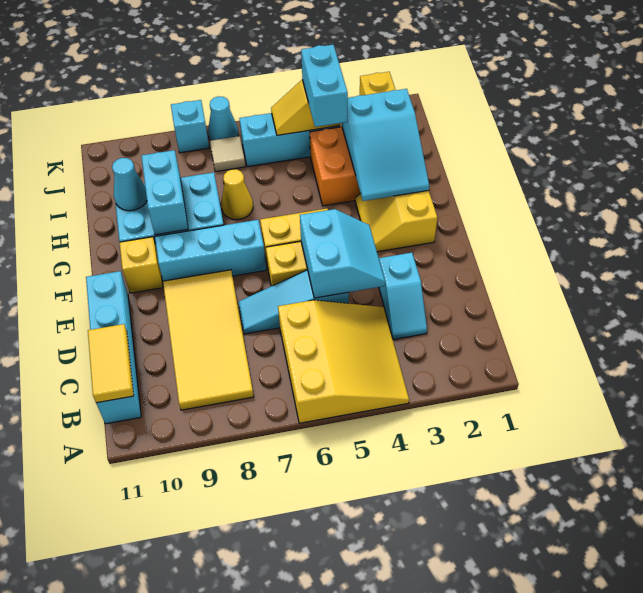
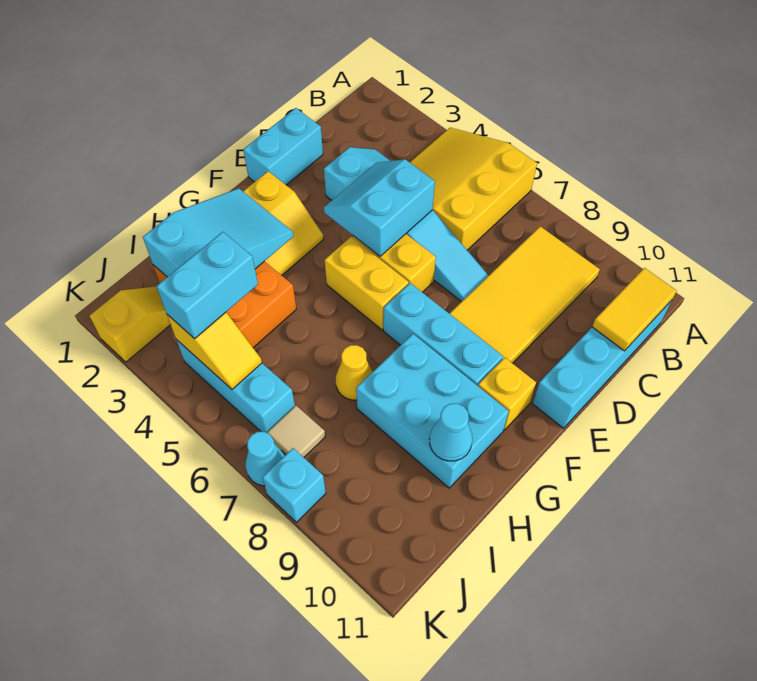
cyan brick G9:H9 level 2 -> cyan brick D1:E1 level 1

